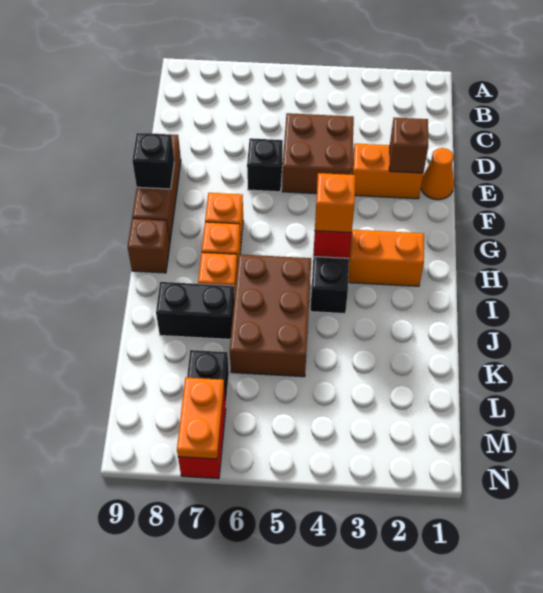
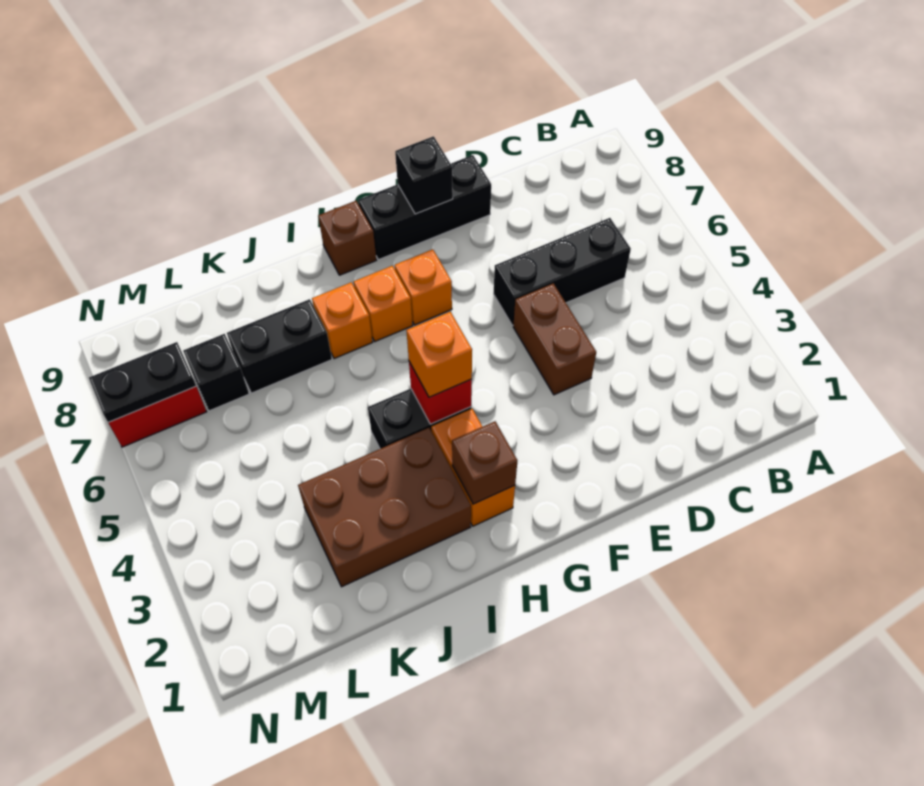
brown brick D4:E5 level 1 -> brown brick E4:E5 level 1
orange cone E1 level 1 -> none
orange brick E2:E3 level 1 -> none
brown brick E2 level 2 -> brown brick H2 level 2
black brick E6 level 1 -> black brick C6:E6 level 1
brown brick E9:G9 level 1 -> black brick E9:G9 level 1
brown brick I5:K6 level 1 -> brown brick I2:K3 level 1
black brick J7:J8 level 1 -> black brick J7:K7 level 1
orange plate M7:N7 level 2 -> black plate M7:N7 level 2

